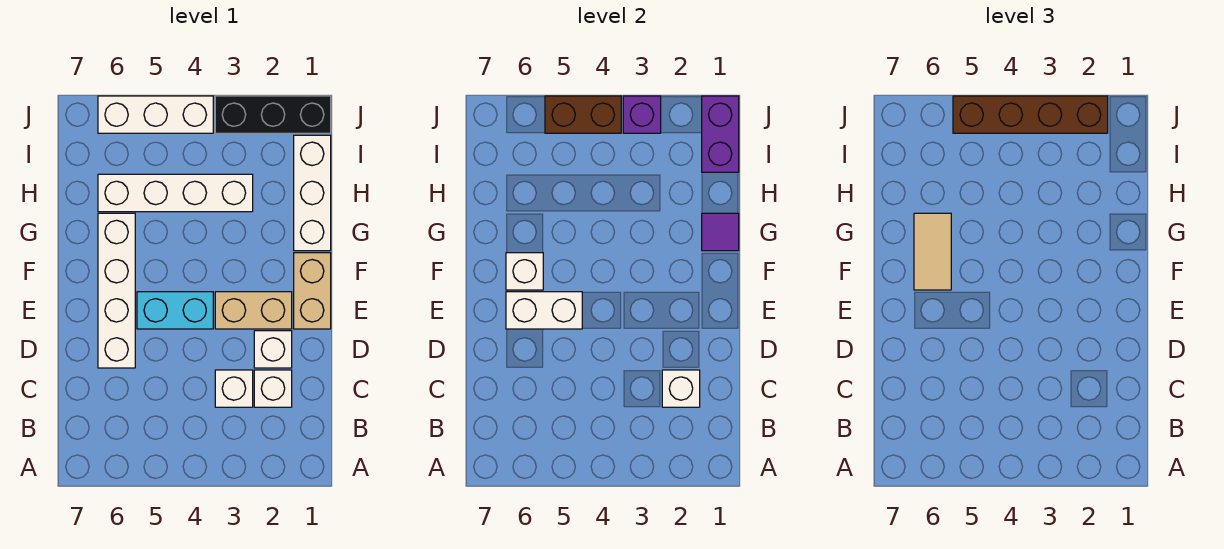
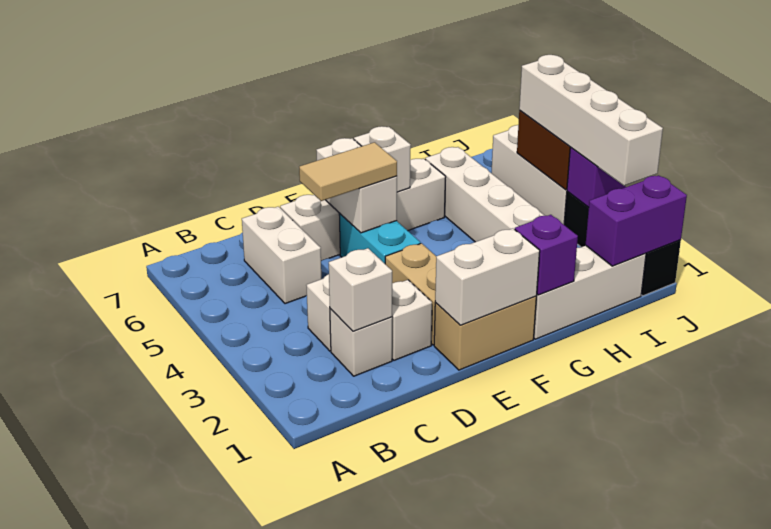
none -> white brick C5:C6 level 1
none -> white brick E1:F1 level 2
tan tile F6:G6 level 3 -> tan tile D5:E5 level 3
purple tile G1 level 2 -> purple brick G1 level 2
brown brick J2:J5 level 3 -> white brick J2:J5 level 3

